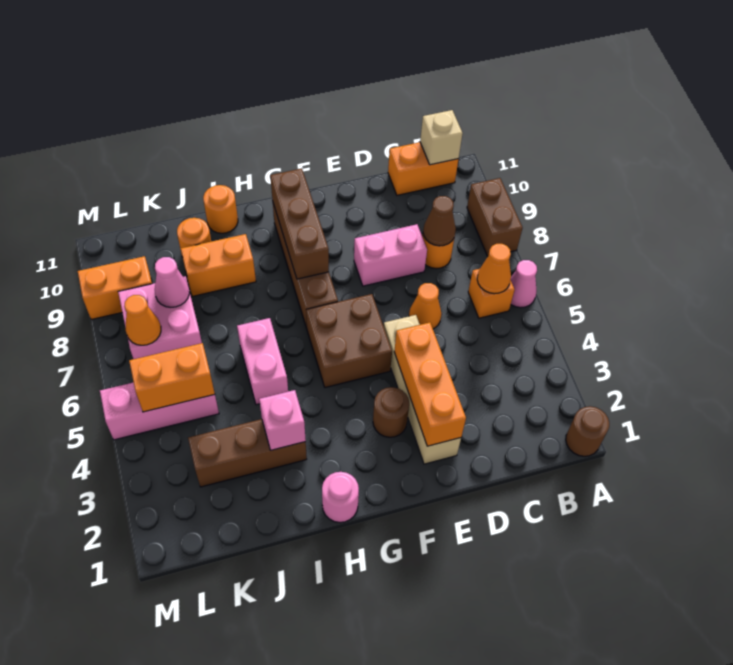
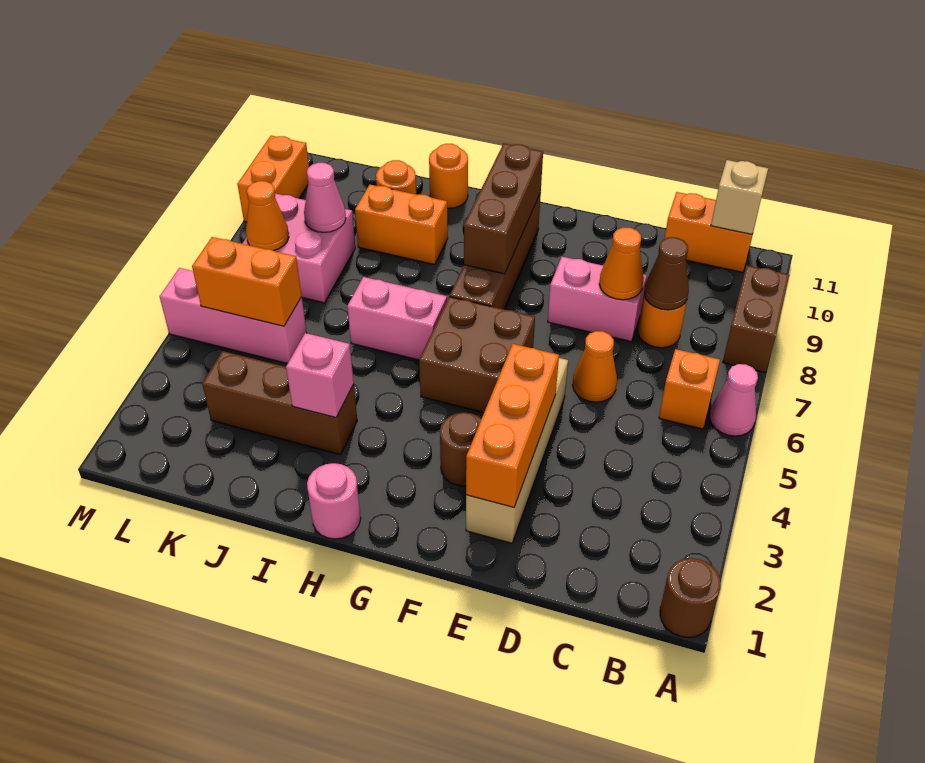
orange cone B6 level 2 -> orange cone D8 level 2
pink brick I5:I6 level 1 -> pink brick H6:I6 level 1
orange brick L9:M9 level 1 -> orange brick M9:M10 level 1

